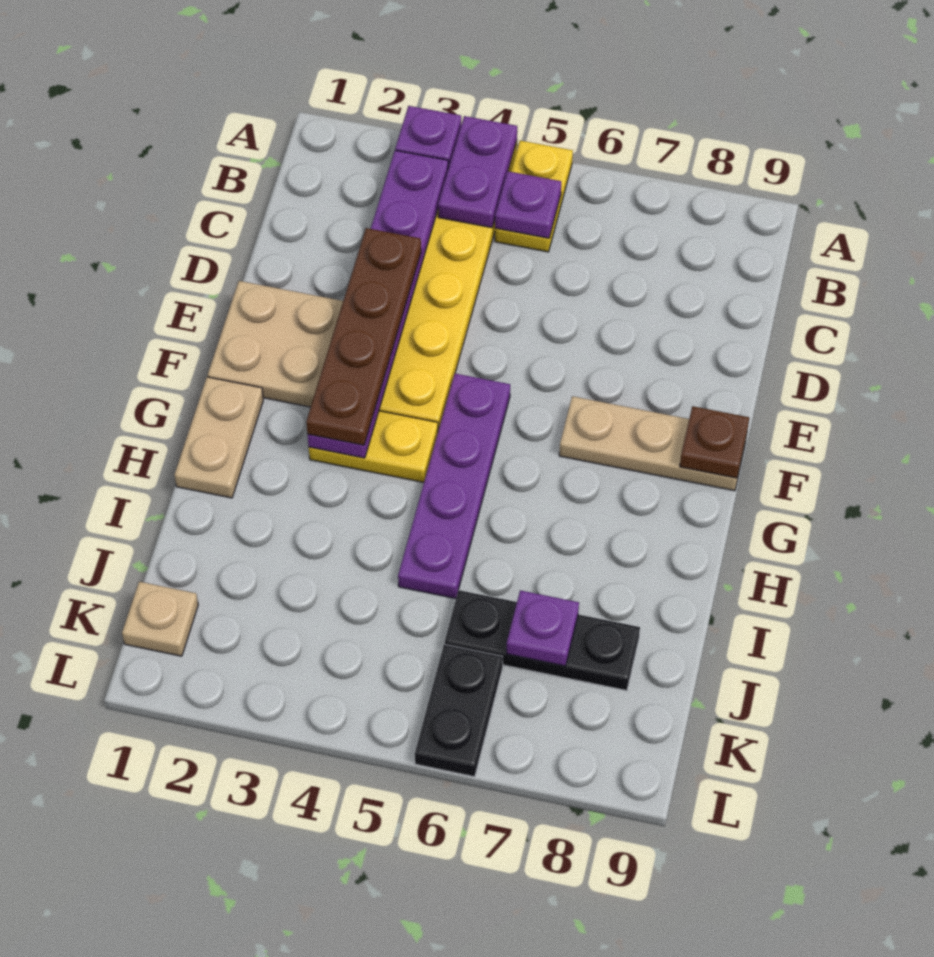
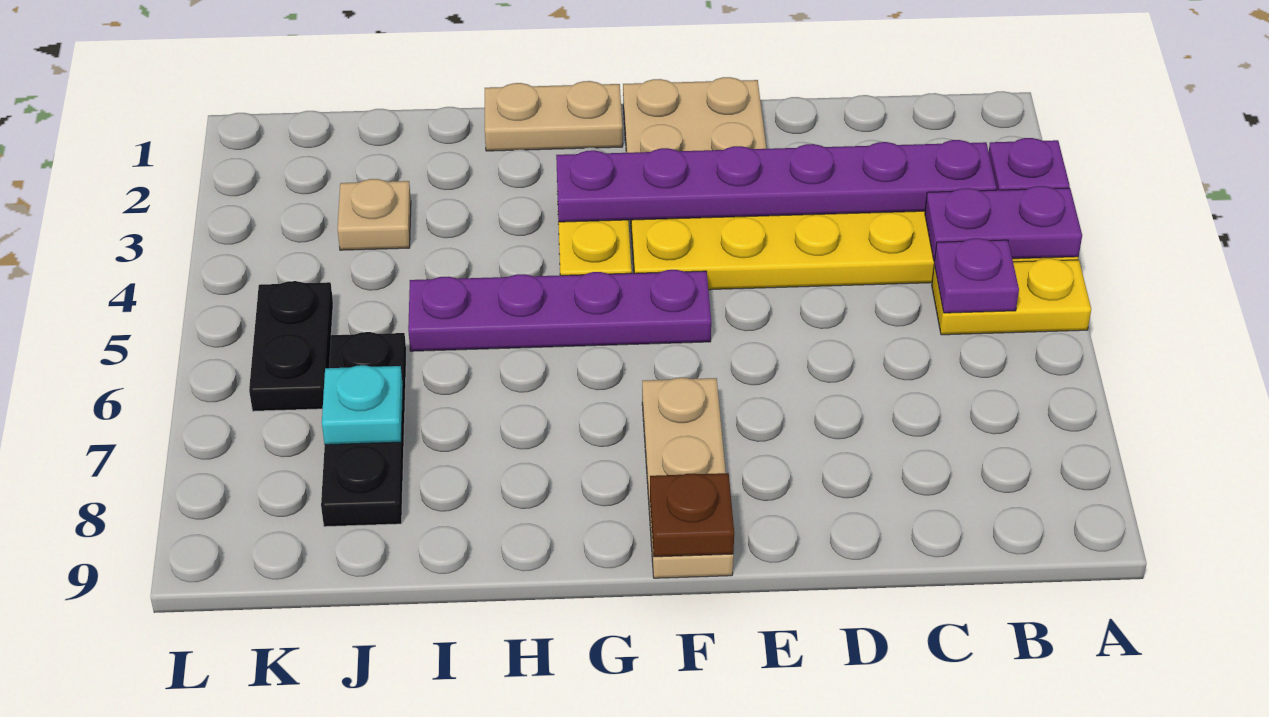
brown plate D3:G3 level 3 -> none
purple plate J7 level 2 -> cyan plate J7 level 2
tan plate K1 level 1 -> tan plate J3 level 1
black plate K6:L6 level 1 -> black plate K5:K6 level 1

